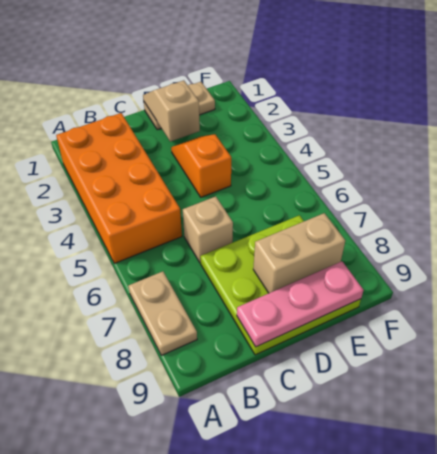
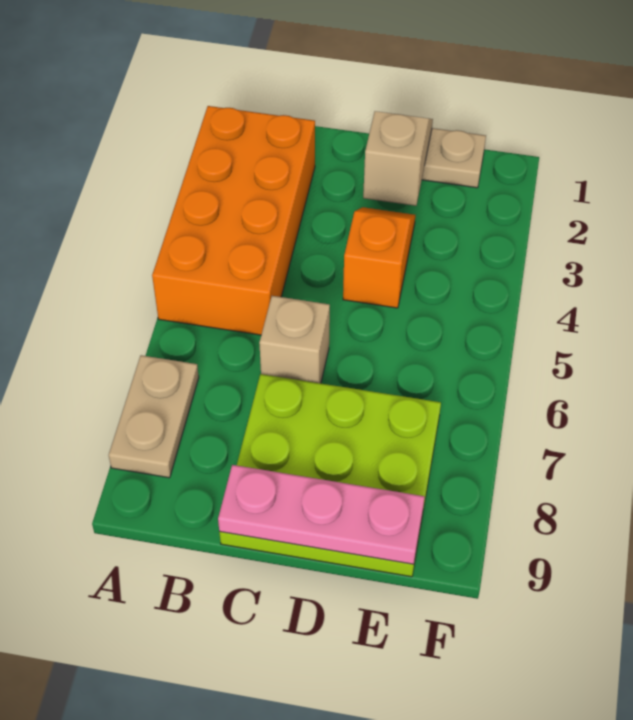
tan brick D8:E8 level 2 -> none

